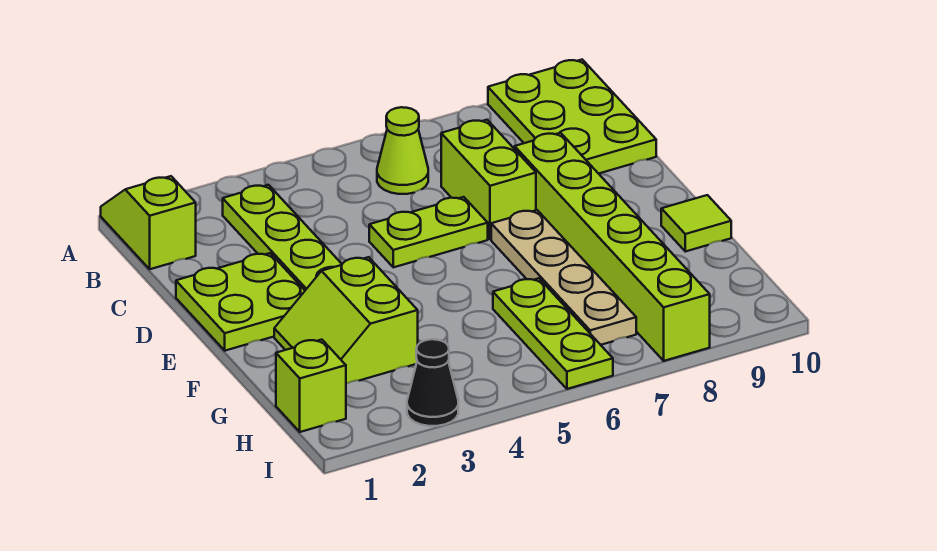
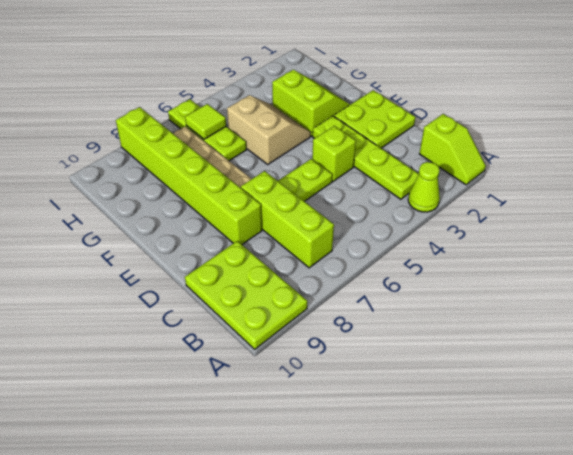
lime cone B6 level 1 -> lime cone A3 level 1
lime brick C7:D7 level 1 -> lime brick B7:D7 level 1
none -> tan slope F4:G5 level 1 top 5
lime tile F10 level 1 -> lime tile H6 level 2
lime brick H1 level 1 -> lime brick D4 level 1
black cone I3 level 1 -> none

